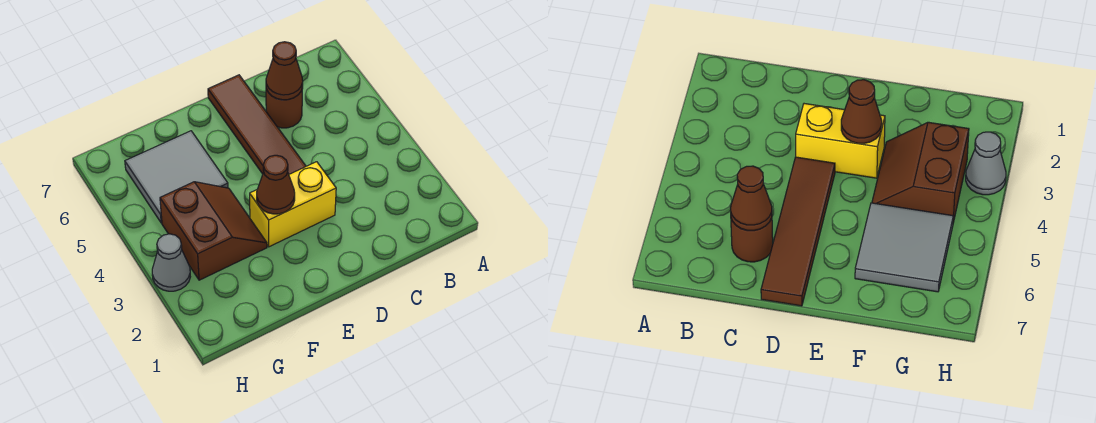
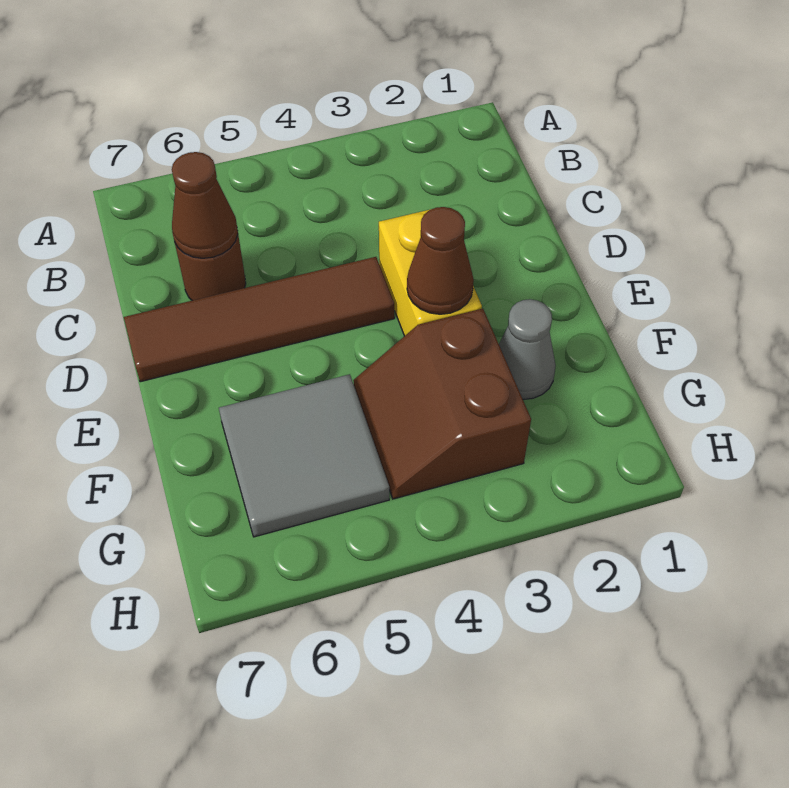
brown slope F3:G4 level 1 top G -> brown slope F3:G4 level 1 top 3
grey cone H3 level 1 -> grey cone F2 level 1

